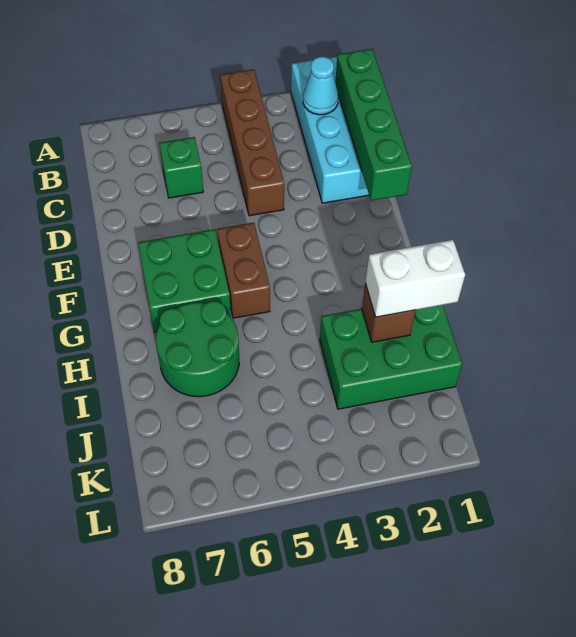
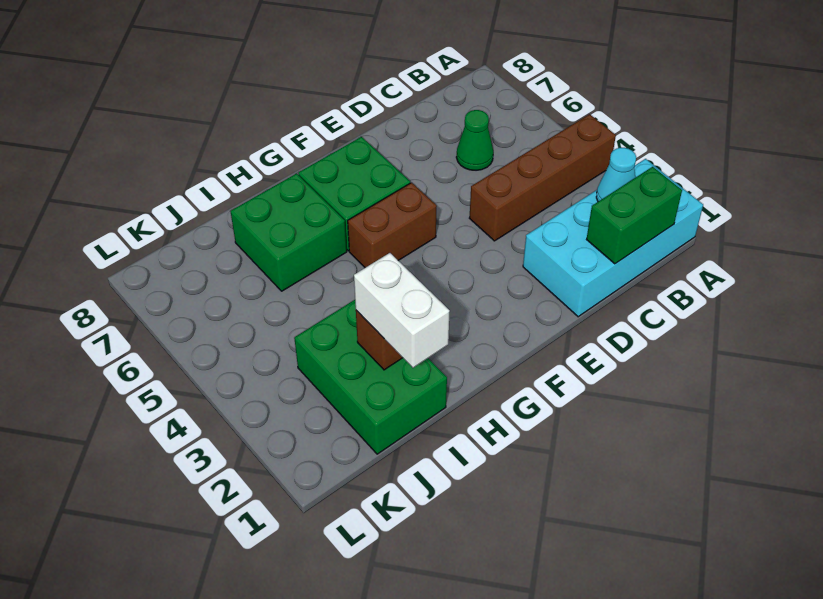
green brick B1:E1 level 2 -> green brick B1:C1 level 2
green brick C6 level 1 -> green cone C6 level 1
green round brick H6:I7 level 1 -> green brick H6:I7 level 1

